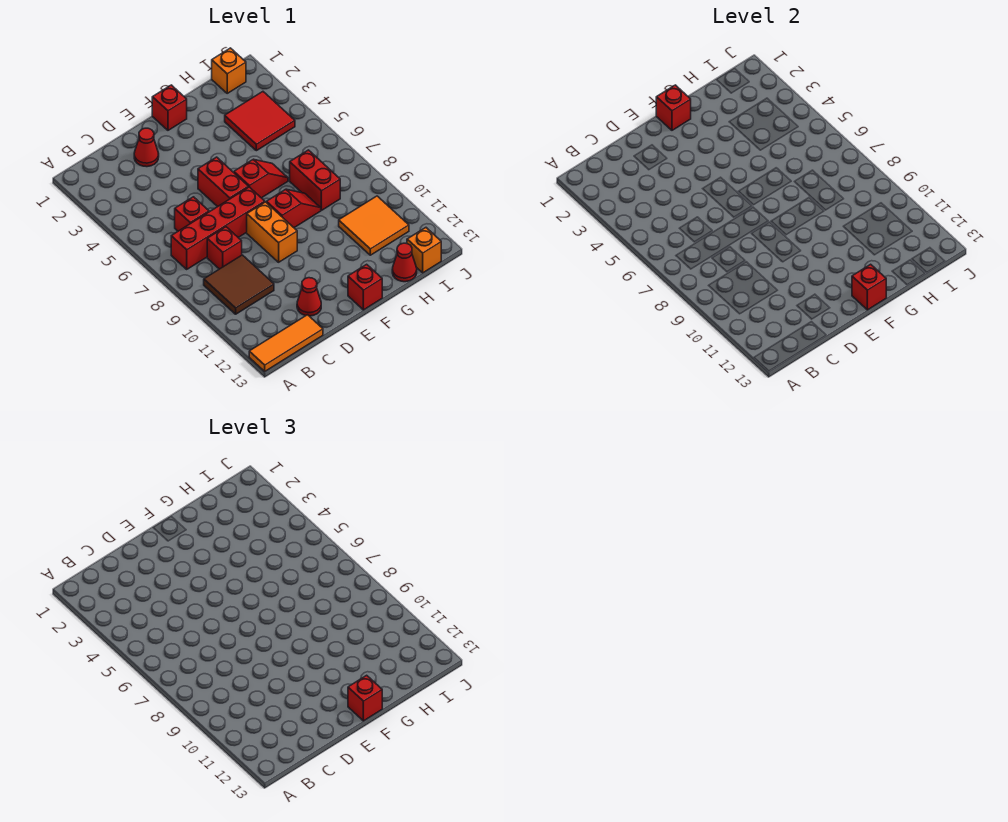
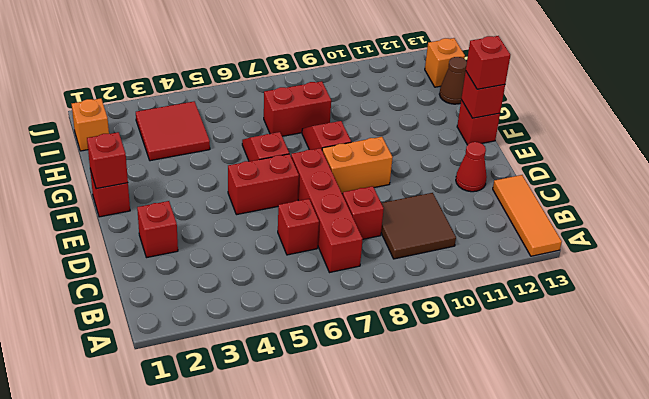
red cone D2 level 1 -> red brick D2 level 1
orange tile H10:I11 level 1 -> none
red cone H13 level 1 -> brown cone H13 level 1

